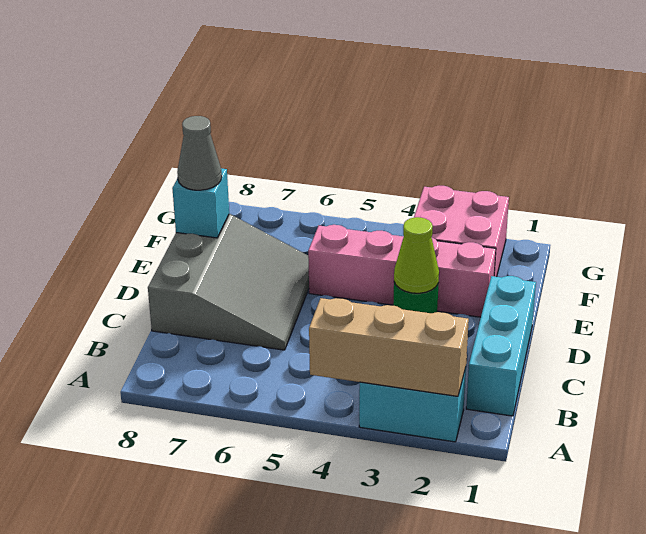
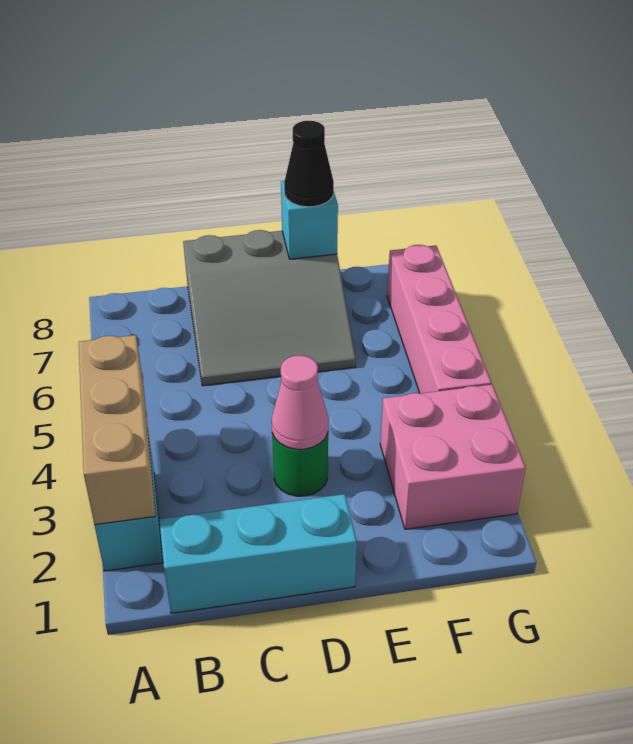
lime cone D3 level 2 -> pink cone D3 level 2
pink brick E2:E5 level 1 -> pink brick G4:G7 level 1
grey cone E8 level 3 -> black cone E8 level 3

